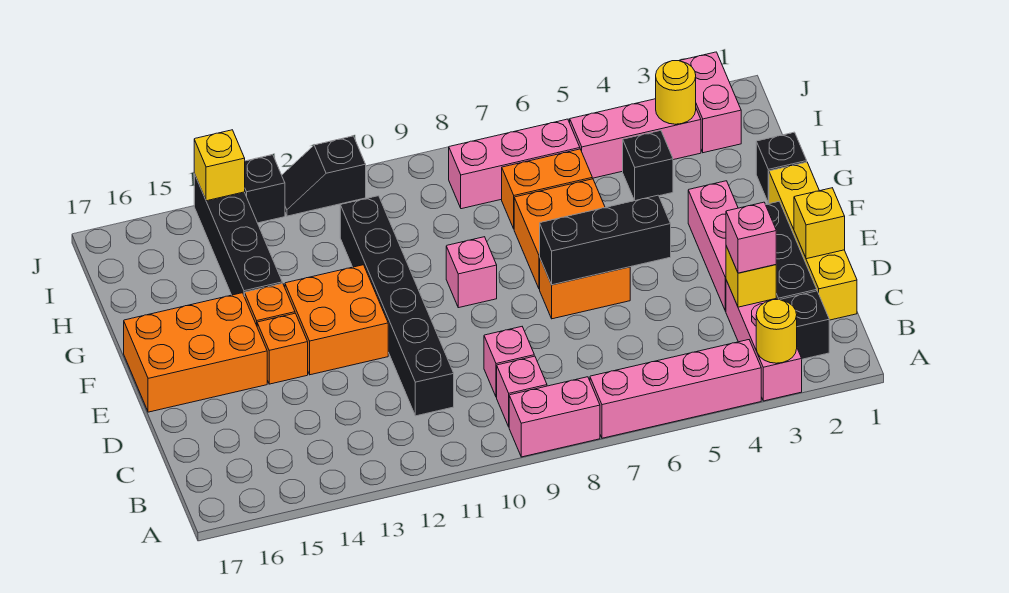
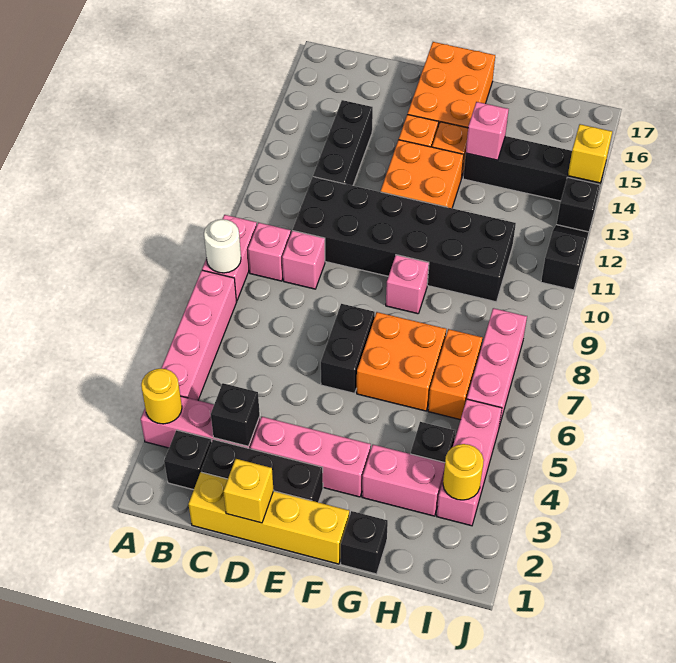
none -> white round brick A8 level 2
yellow brick C3 level 2 -> black brick C3 level 2
pink brick C3 level 3 -> pink brick G14 level 2
black brick C11:H11 level 1 -> black brick C10:H11 level 1
black brick E5:E7 level 2 -> black brick C12:C14 level 1
orange brick E6:E7 level 1 -> black brick E6:E7 level 1
pink brick I2:J2 level 1 -> pink brick G3:H3 level 1

